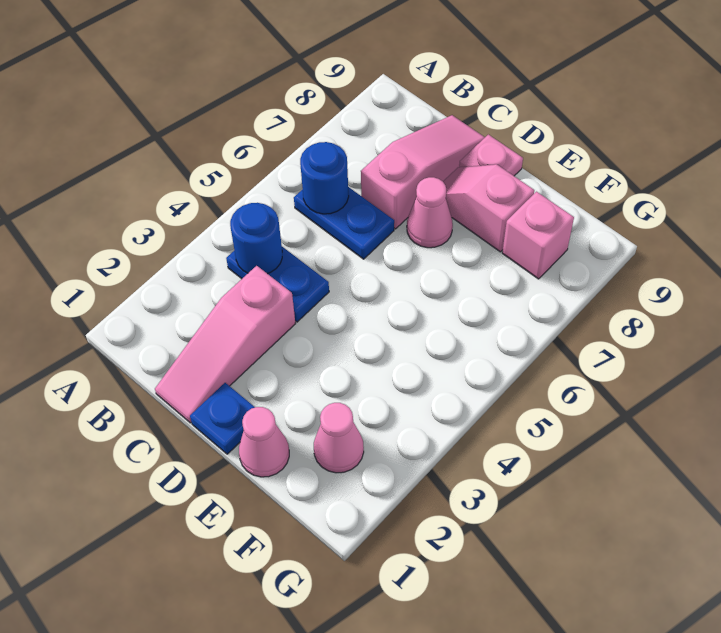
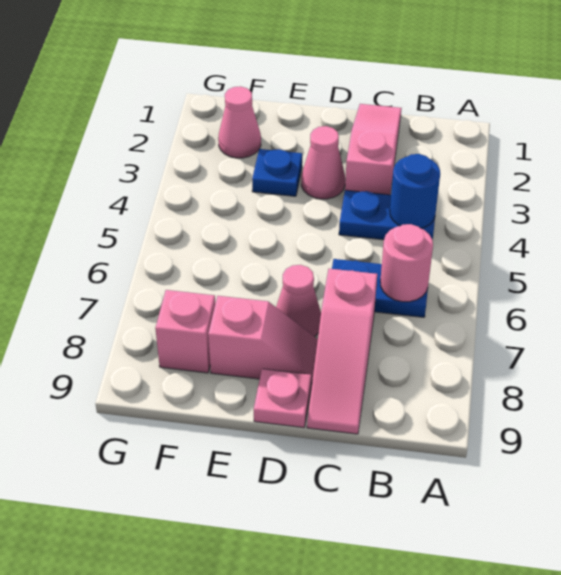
blue round brick B6 level 2 -> pink round brick B6 level 2
blue plate D1 level 1 -> blue plate E3 level 1
pink cone E1 level 1 -> pink cone D3 level 1

